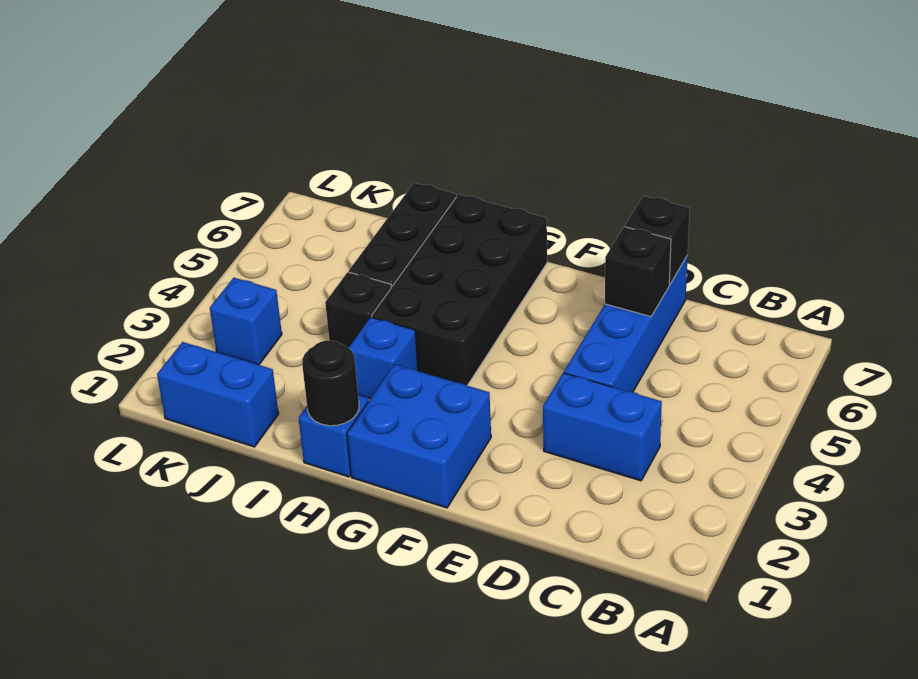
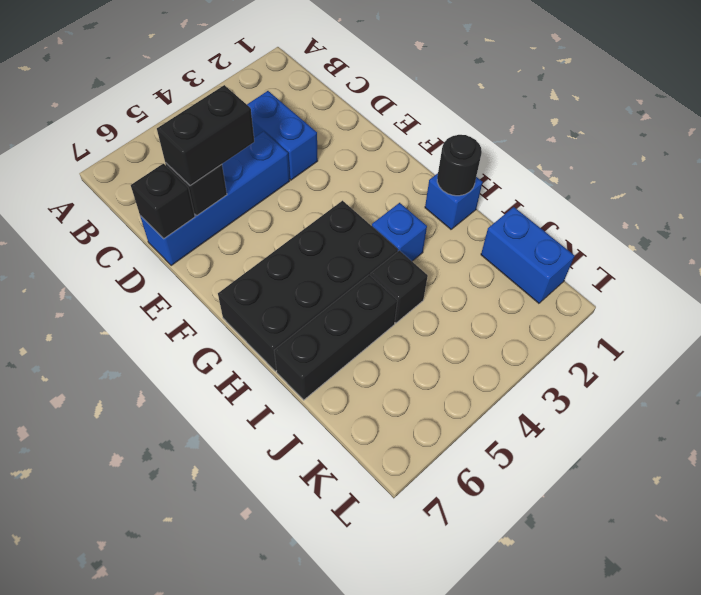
none -> black brick D5:D6 level 3
blue brick F1:G2 level 1 -> none
blue brick K3 level 1 -> none

